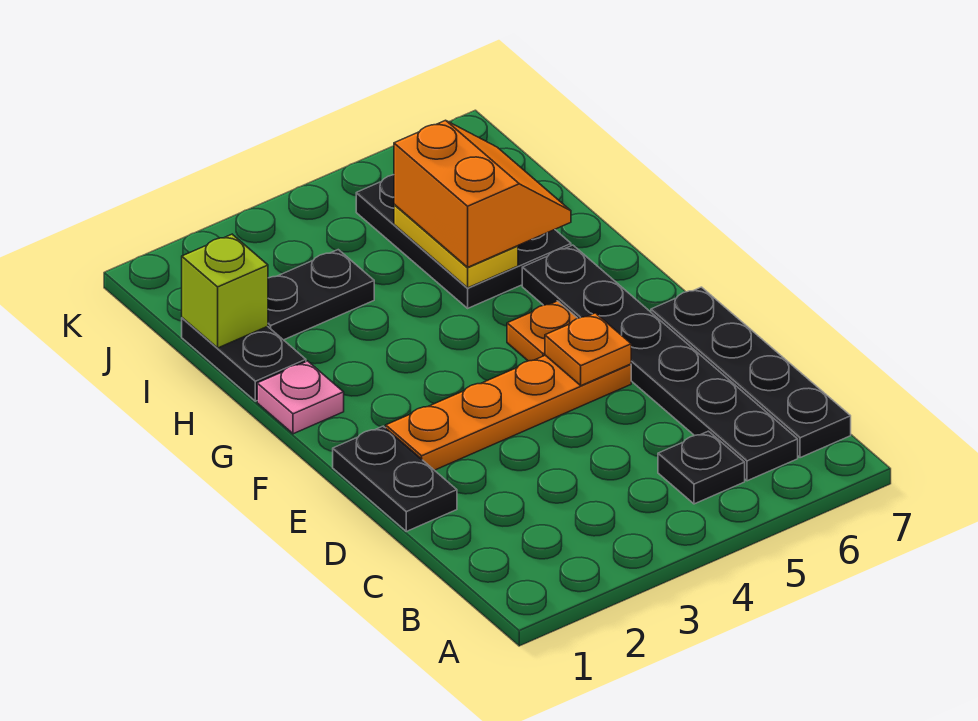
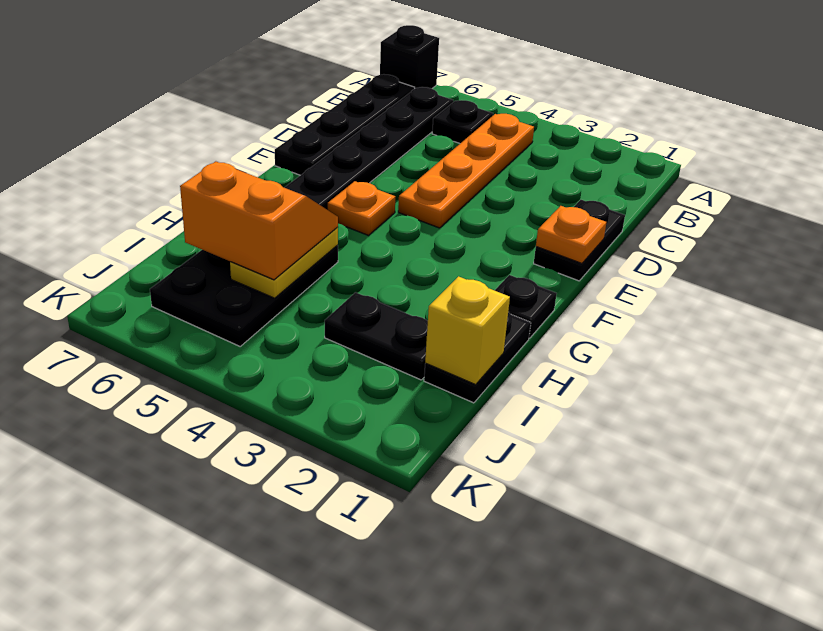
none -> black brick A7 level 1
orange plate E2:E5 level 1 -> orange plate B4:E4 level 1
orange plate E5 level 2 -> orange plate E1 level 2
pink plate G1 level 1 -> black plate G1 level 1
orange slope H5:I6 level 3 top 5 -> orange slope H5:I6 level 3 top I
lime brick I1 level 2 -> yellow brick I1 level 2

